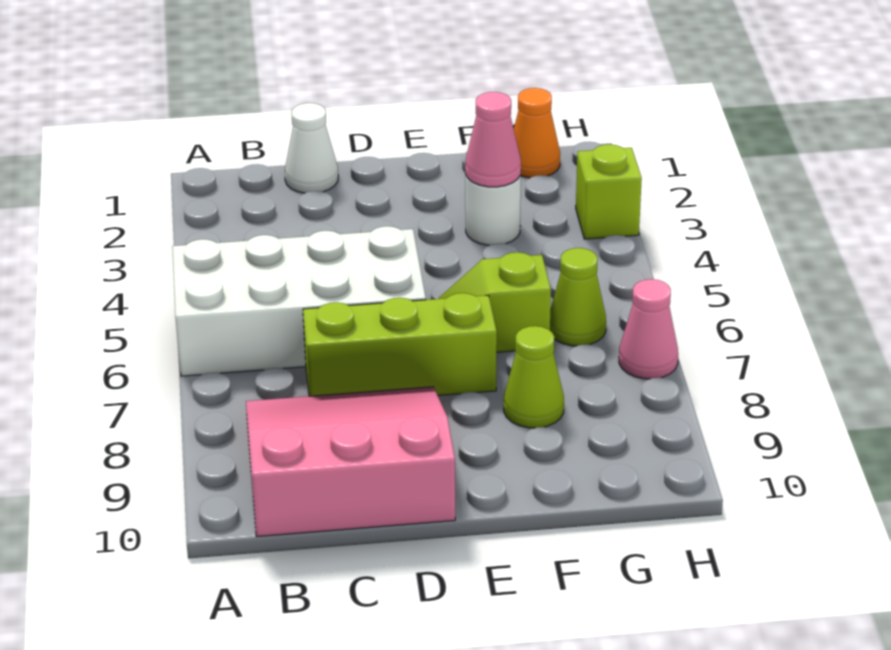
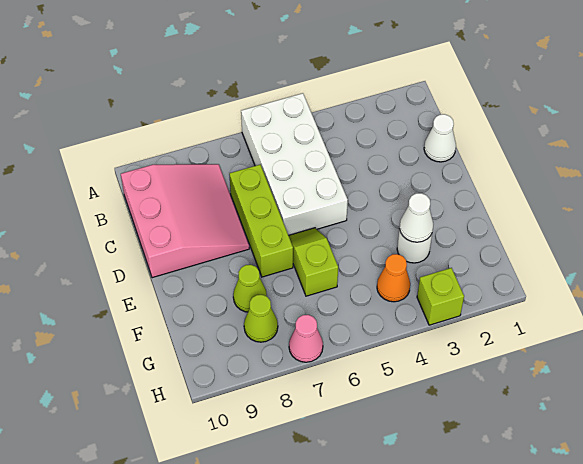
pink cone F3 level 2 -> white cone F3 level 2
orange cone G1 level 1 -> orange cone G4 level 1
lime cone G6 level 1 -> lime cone G8 level 1

